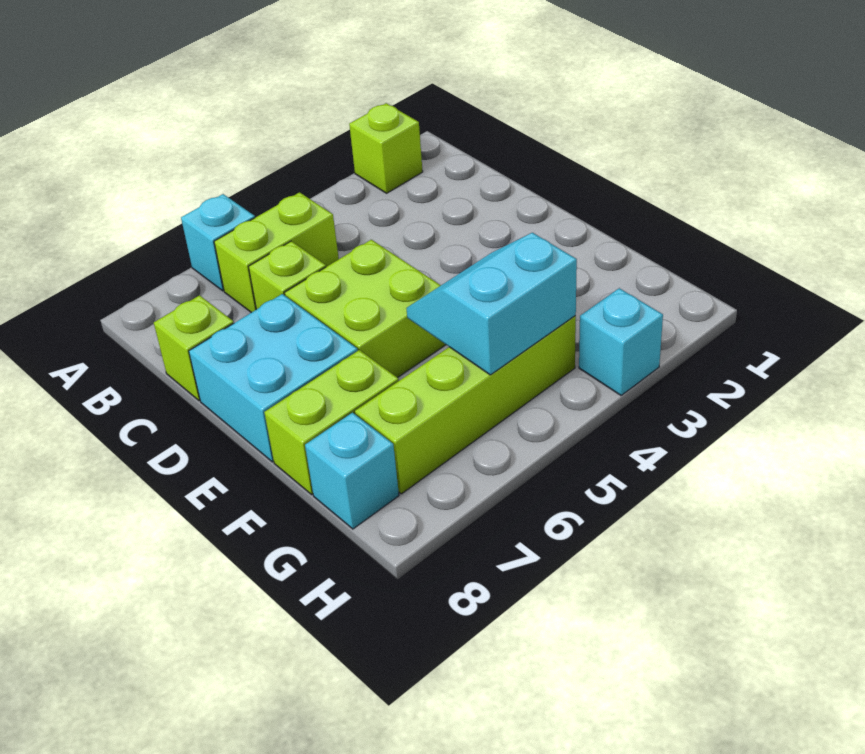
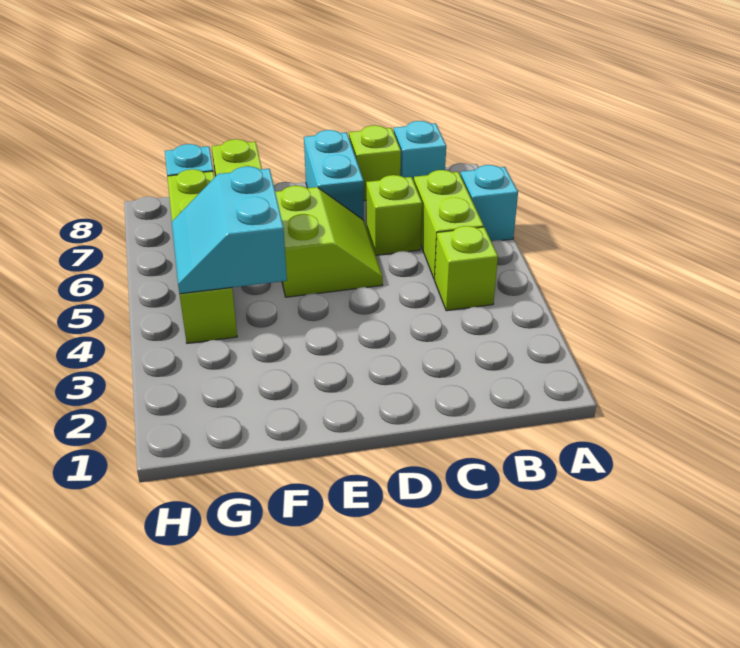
lime brick A2 level 1 -> lime brick B4 level 1
lime brick D5:E6 level 1 -> lime slope D5:E6 level 1 top E
cyan brick D7:E8 level 1 -> cyan brick D7:D8 level 1
cyan slope F4:G5 level 2 top G -> cyan slope F4:G5 level 2 top F
cyan brick H3 level 1 -> cyan brick B8 level 1

